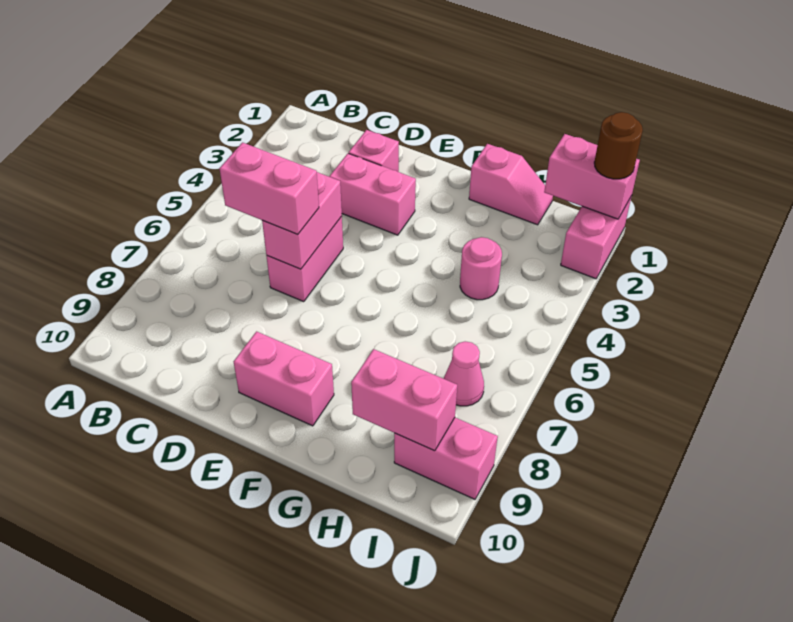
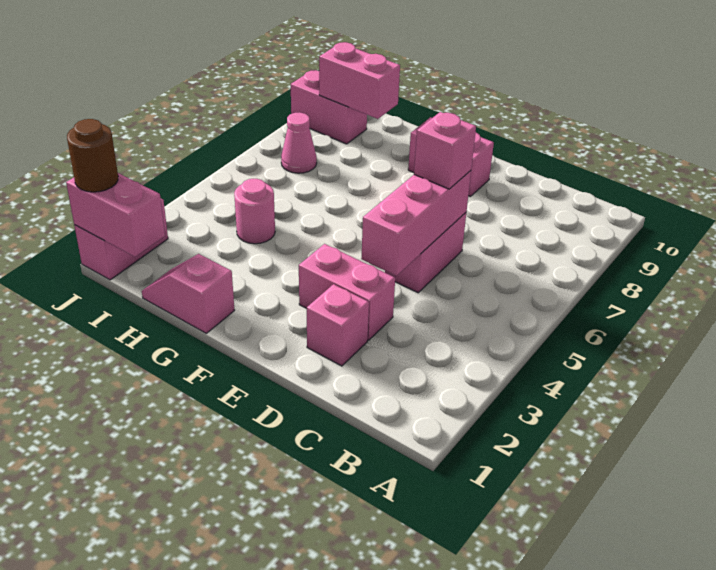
pink brick C6:D6 level 3 -> pink brick D6 level 3
pink brick D5:D6 level 2 -> pink brick D4:D6 level 2

